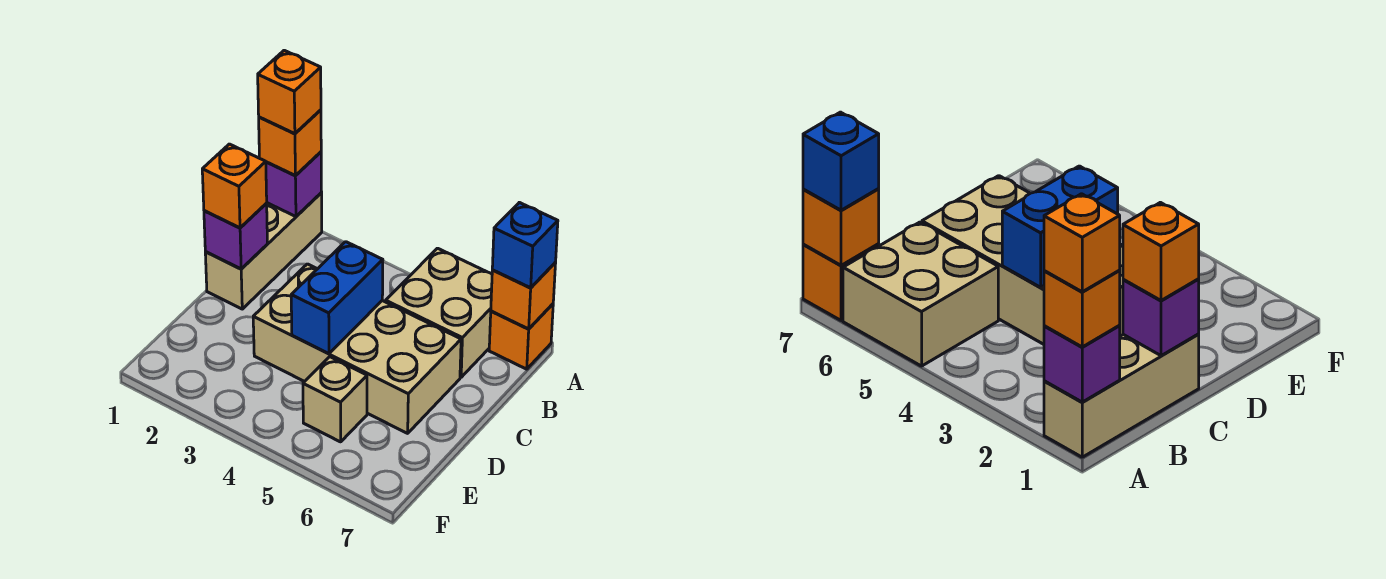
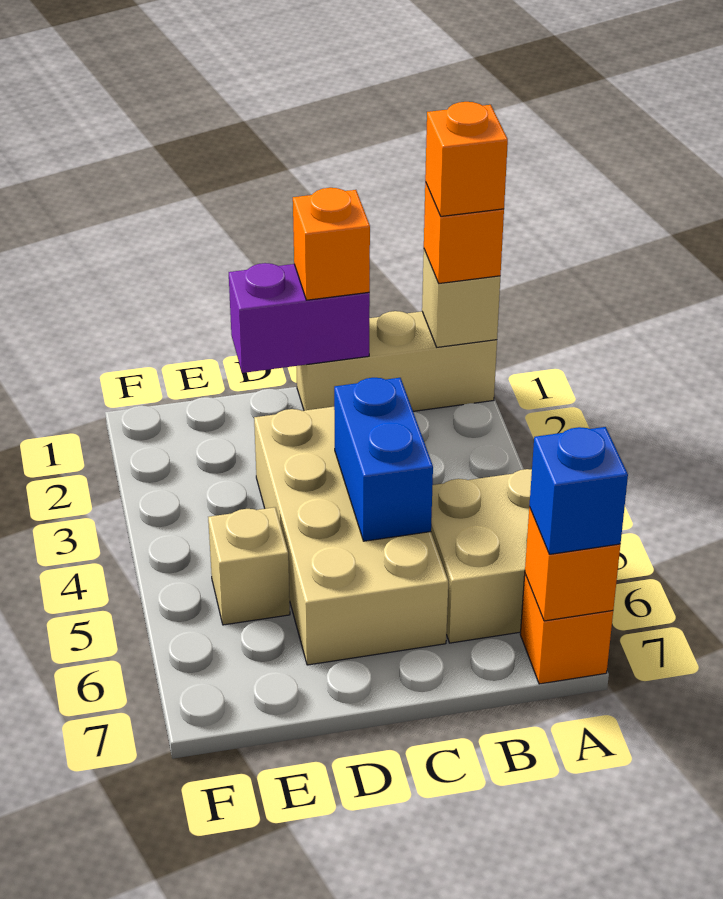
purple brick A1 level 2 -> tan brick A1 level 2
purple brick C1 level 2 -> purple brick C1:D1 level 2
blue brick C4:D4 level 2 -> blue brick C4:C5 level 2

